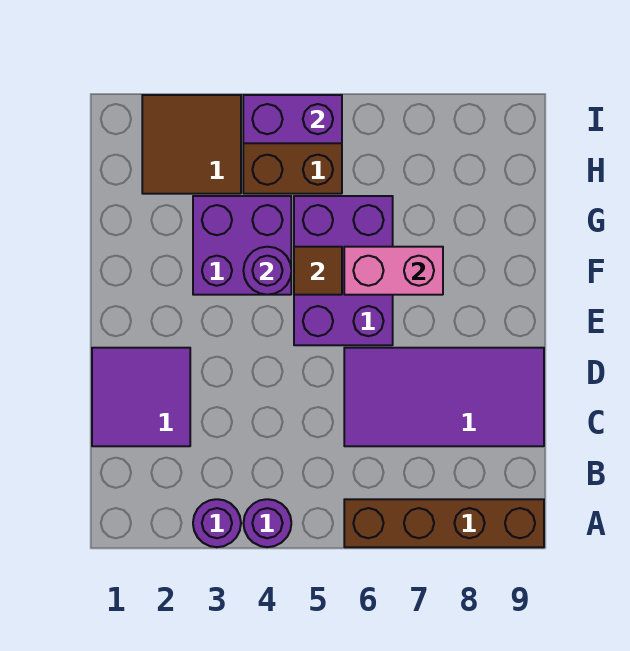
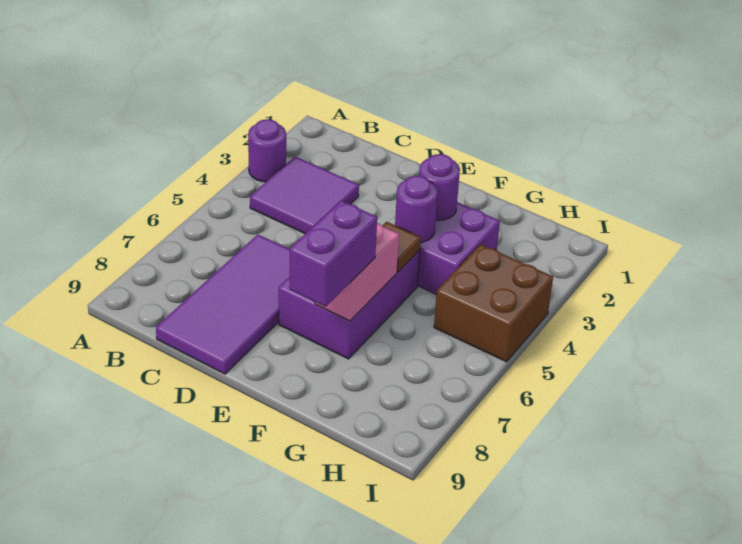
purple round brick A4 level 1 -> purple round brick F3 level 2
brown brick A6:A9 level 1 -> none
purple tile C1:D2 level 1 -> purple tile B3:C4 level 1
purple brick E5:G6 level 1 -> purple brick E5:F7 level 1
brown tile H2:I3 level 1 -> none
purple brick I4:I5 level 2 -> purple brick F7:F8 level 3

